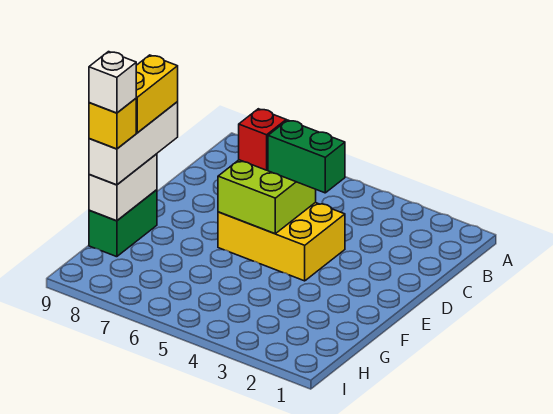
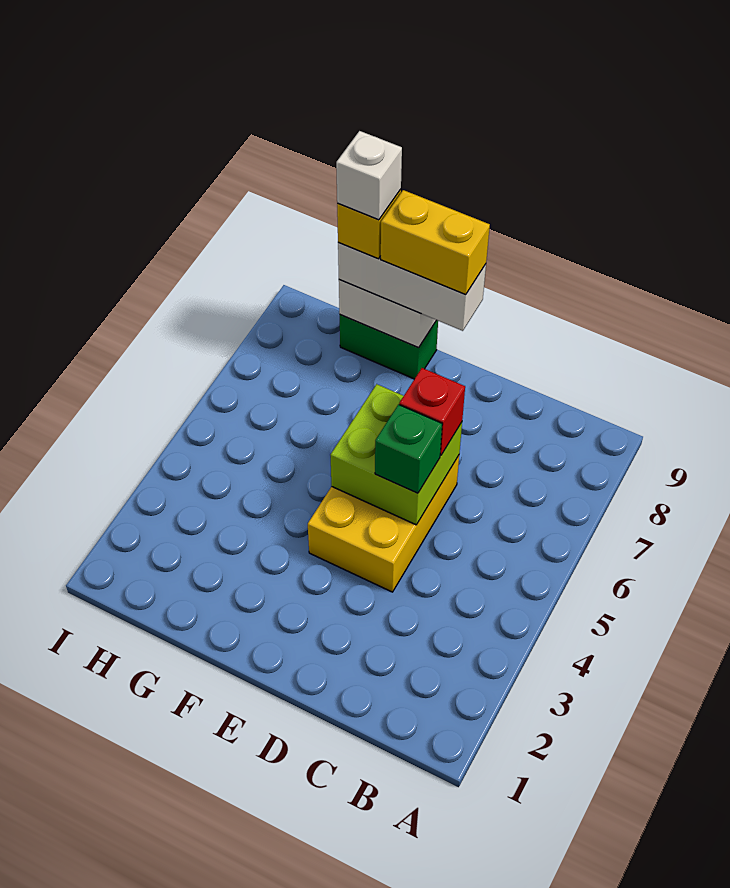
green brick D4:D5 level 3 -> green brick D5 level 3

